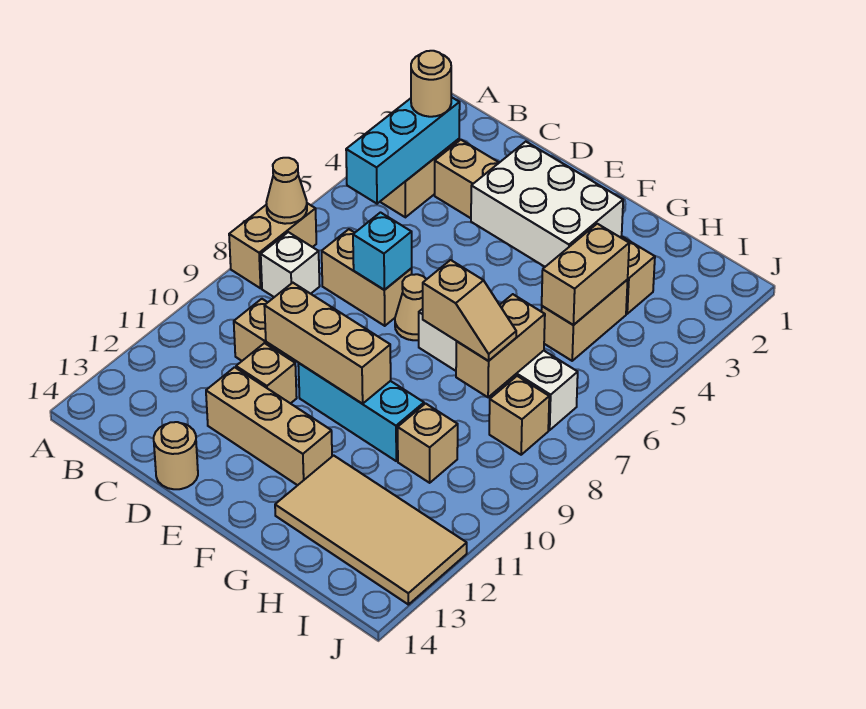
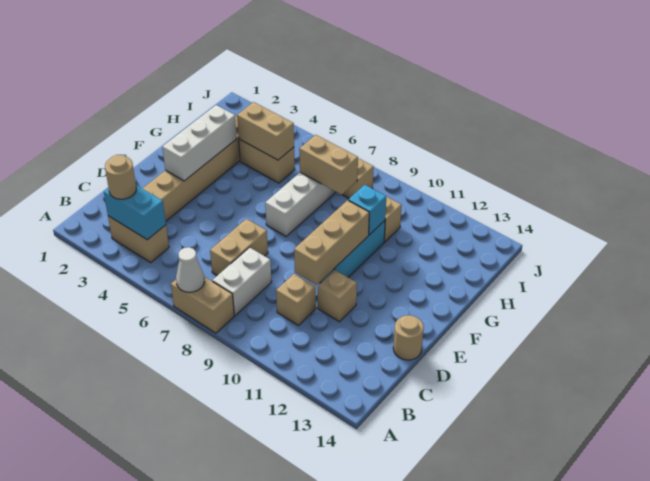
tan cone A7 level 2 -> white cone A7 level 2
cyan brick B3:B5 level 2 -> cyan brick B3:B4 level 2
white brick B8 level 1 -> white brick B8:C8 level 1
cyan brick D7 level 2 -> cyan brick G10 level 2
tan brick D12:F12 level 1 -> none
white brick E3:G4 level 2 -> white brick E3:G3 level 2
tan cone E7 level 1 -> none
tan slope G8:H8 level 3 top G -> none
tan tile G12:J13 level 1 -> none

